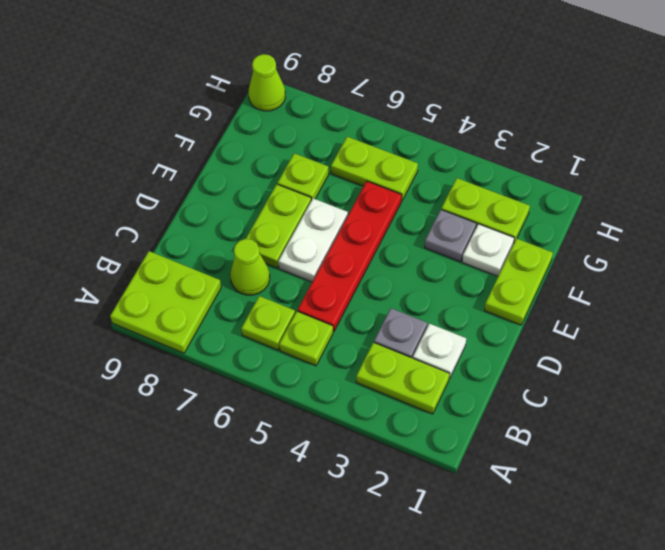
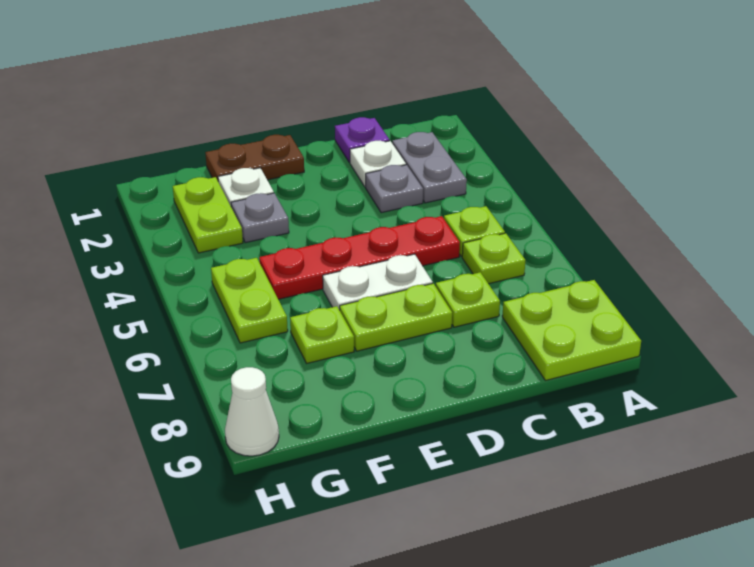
lime plate B2:B3 level 1 -> grey plate B2:B3 level 1
none -> purple plate C1 level 1
lime cone C7 level 1 -> lime plate C7 level 1
lime plate E1:F1 level 1 -> brown plate E1:F1 level 1
lime cone H9 level 1 -> white cone H9 level 1

